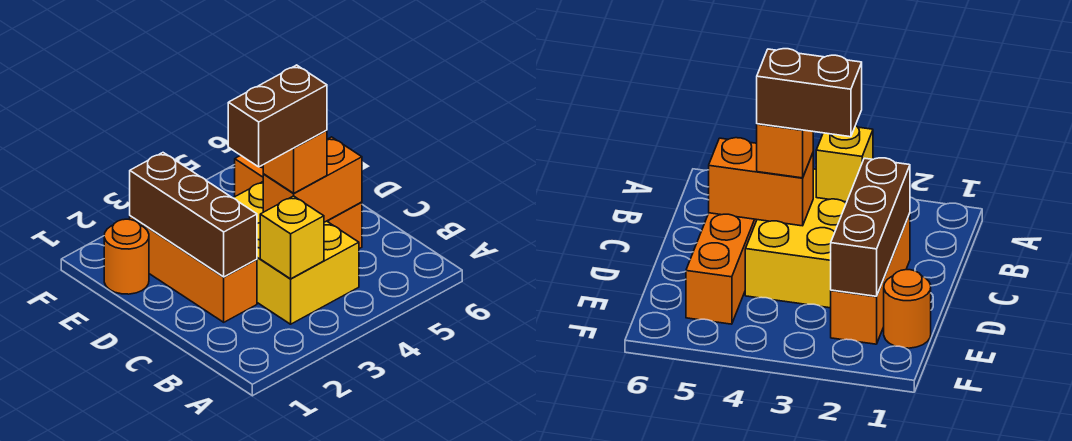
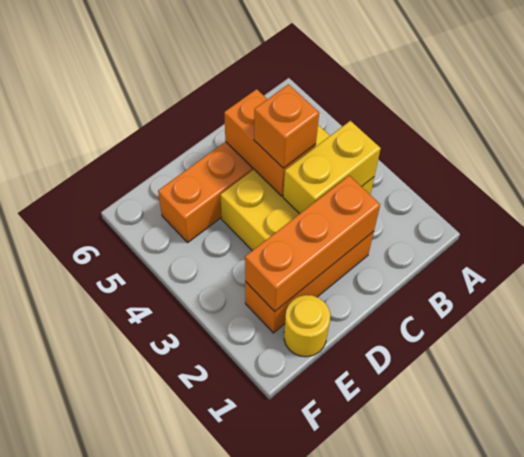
yellow brick B3 level 2 -> yellow brick B3:C3 level 2
brown brick C2:E2 level 2 -> orange brick C2:E2 level 2
brown brick C3:C4 level 4 -> none
orange round brick E1 level 1 -> yellow round brick E1 level 1

